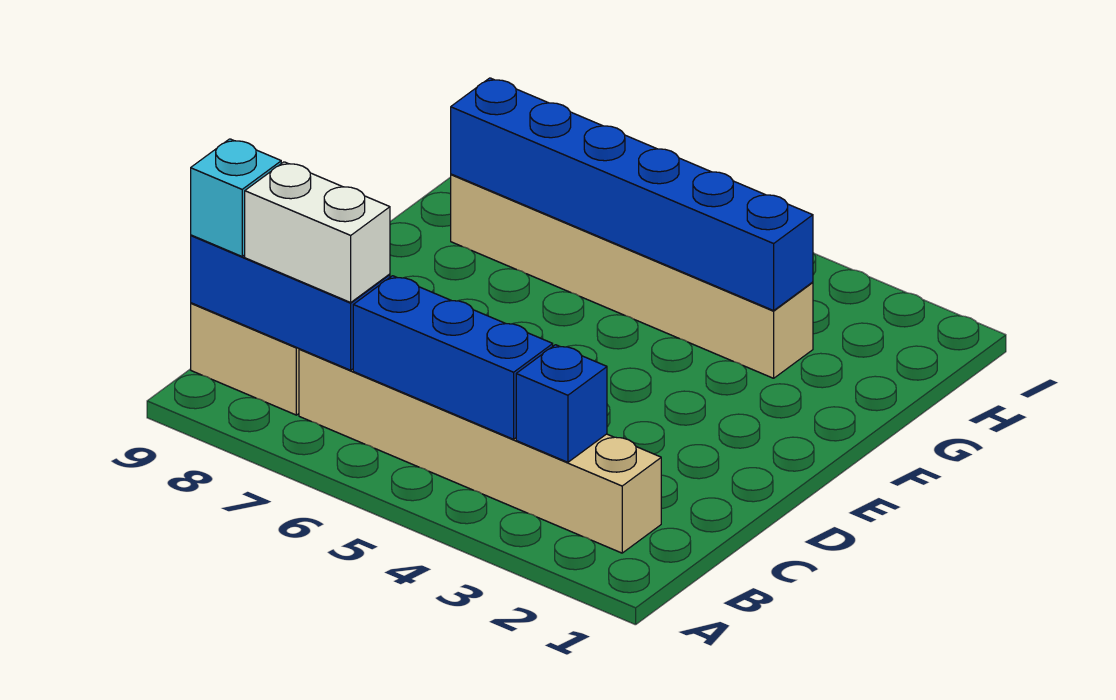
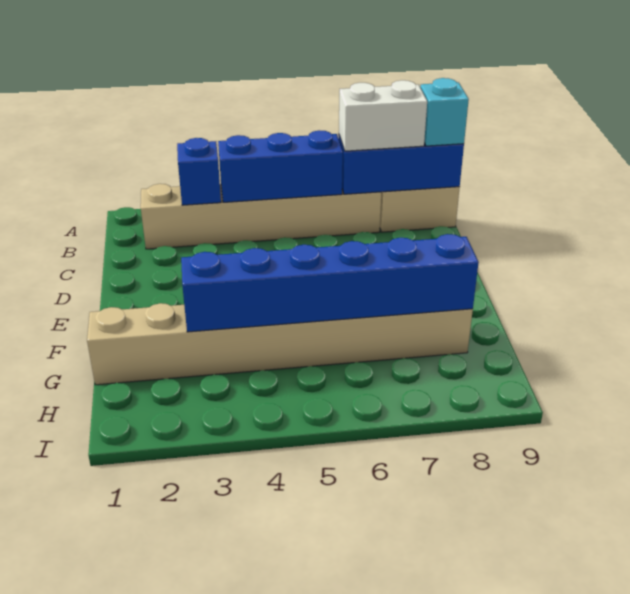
tan brick G3:G8 level 1 -> tan brick G1:G8 level 1

